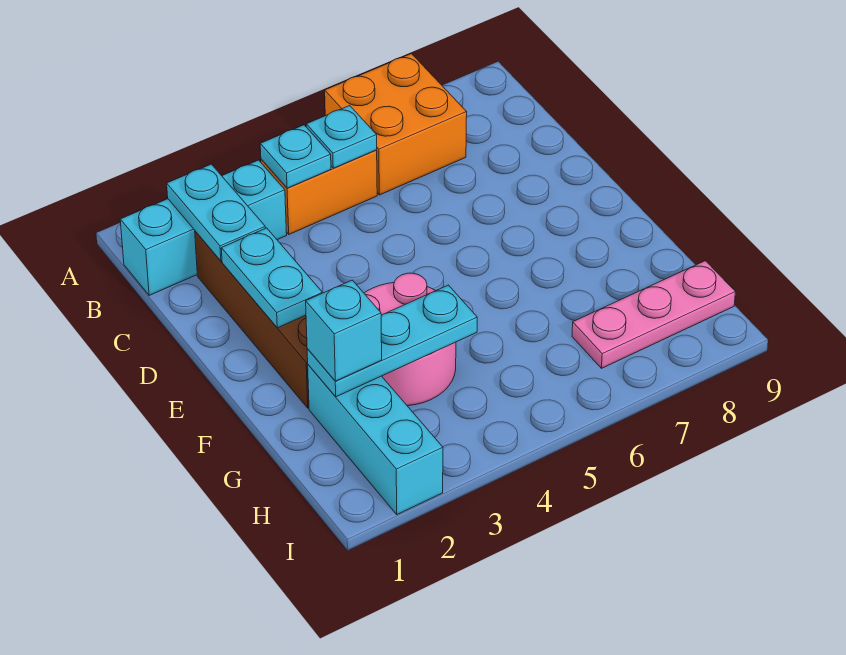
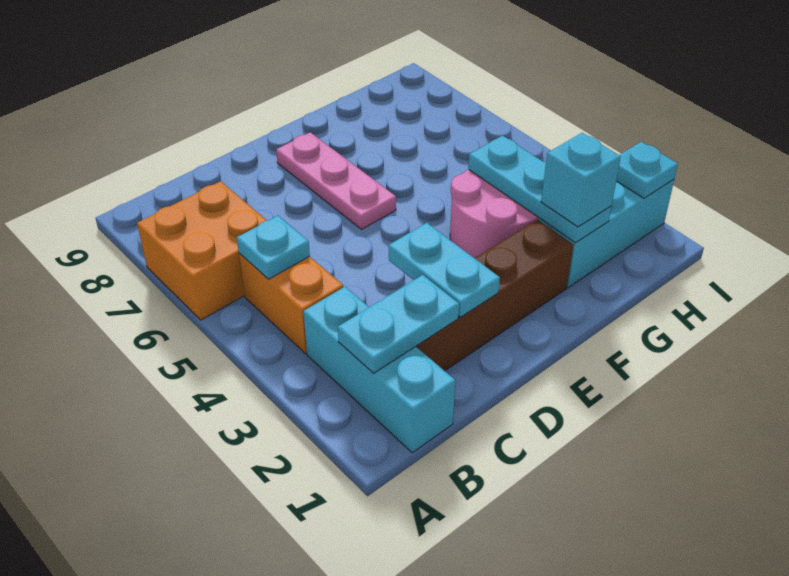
cyan plate B4 level 2 -> cyan plate I2 level 2
cyan plate D2:E2 level 2 -> cyan plate D2:D3 level 2
pink plate H7:H9 level 1 -> pink plate E6:E8 level 1

